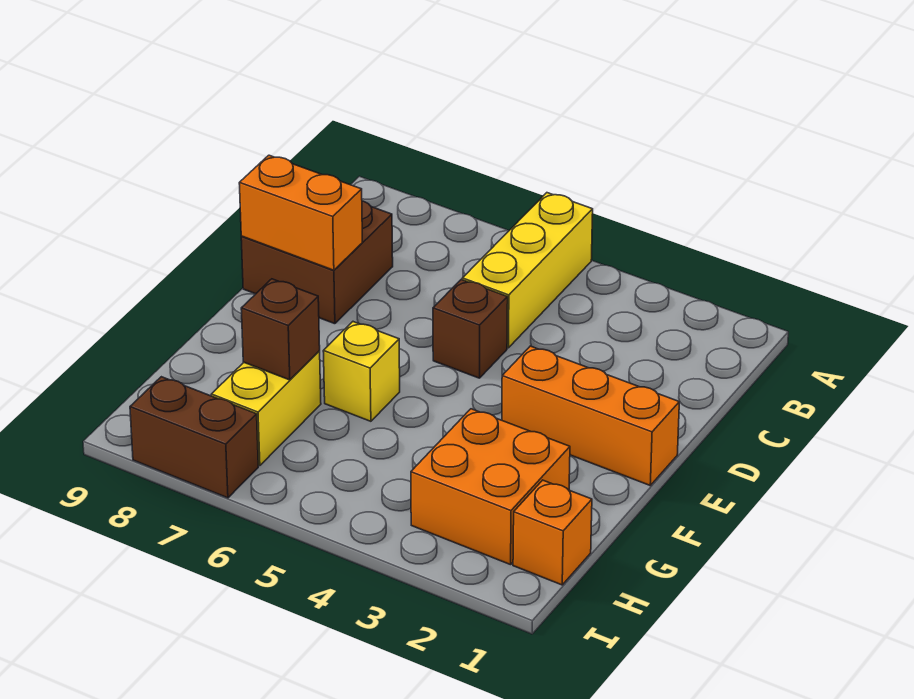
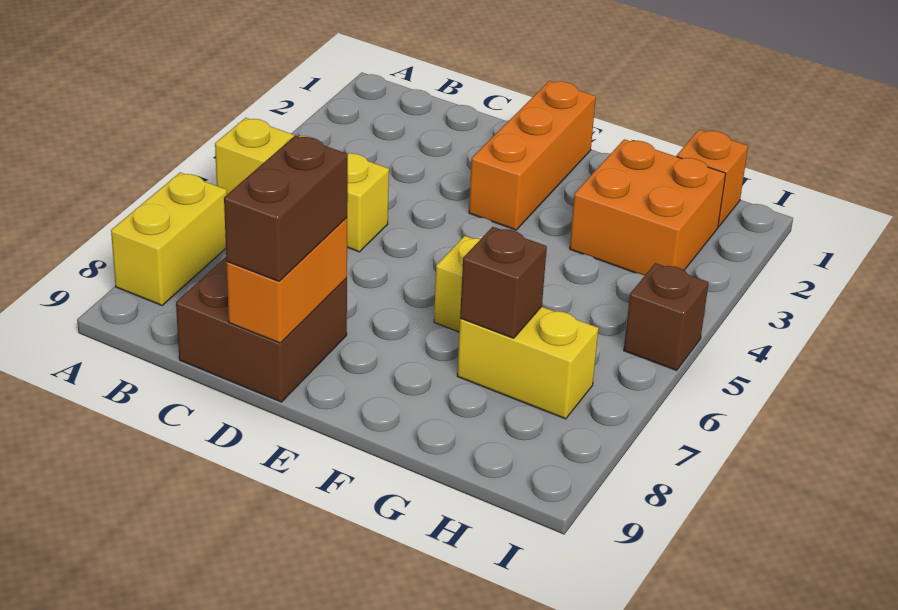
none -> yellow brick A7:A8 level 1
brown brick D5 level 1 -> brown brick I5 level 1
brown brick I7:I8 level 1 -> brown brick D8:D9 level 3

